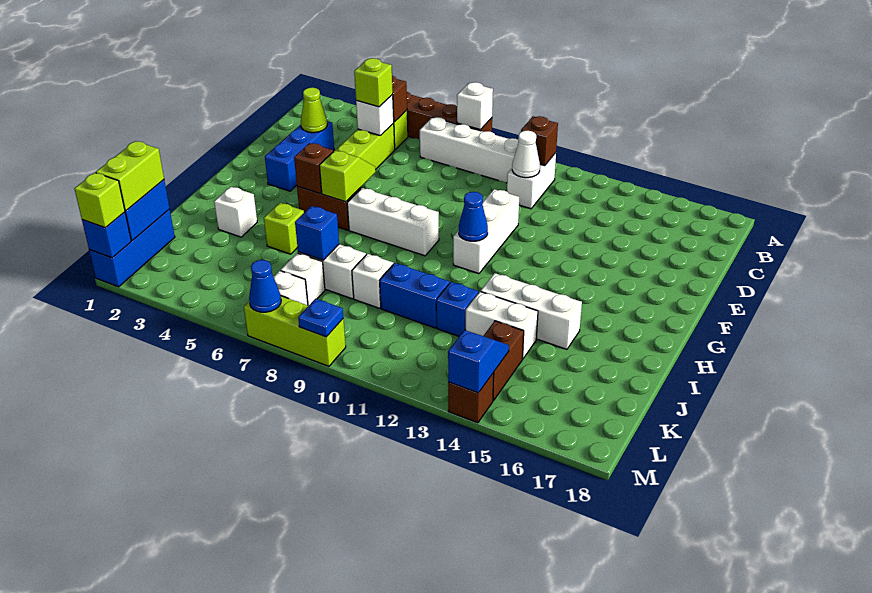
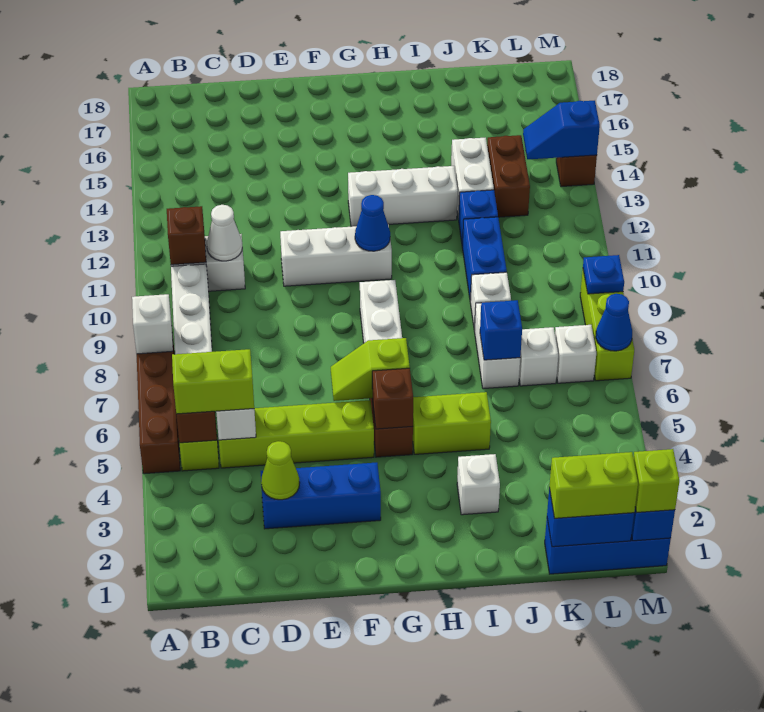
lime brick C5 level 3 -> lime brick B5:C5 level 3
lime brick I5 level 1 -> lime brick H5:I5 level 1
white brick I13:I15 level 1 -> white brick G13:I13 level 1
brown brick K14:L14 level 1 -> brown brick K13:K14 level 1

